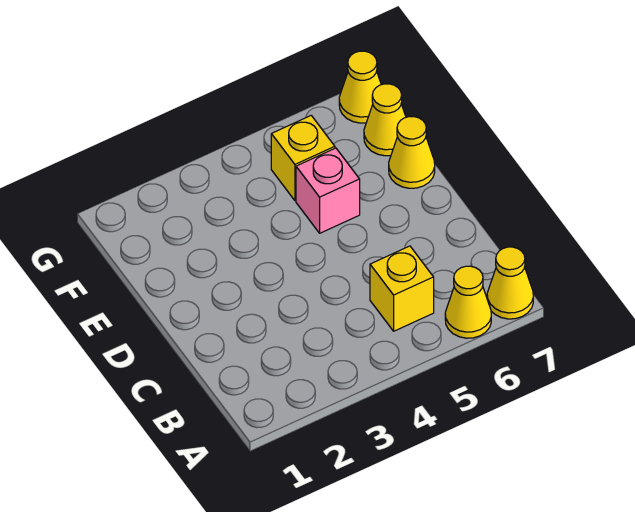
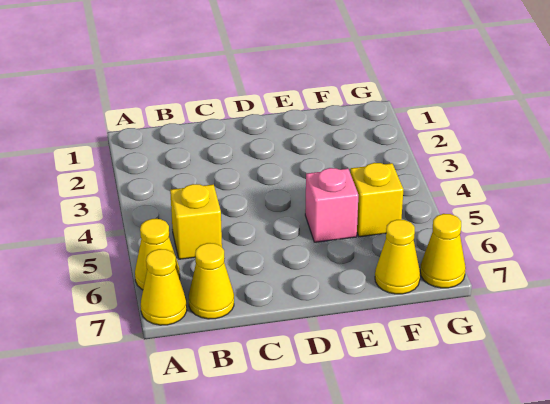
yellow cone E7 level 1 -> yellow cone B7 level 1

